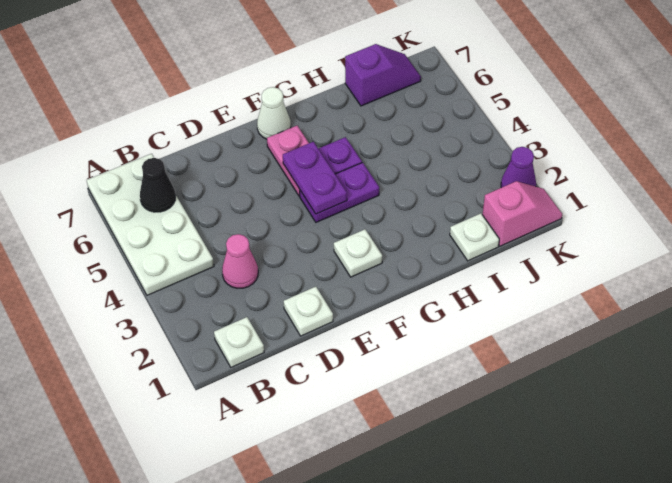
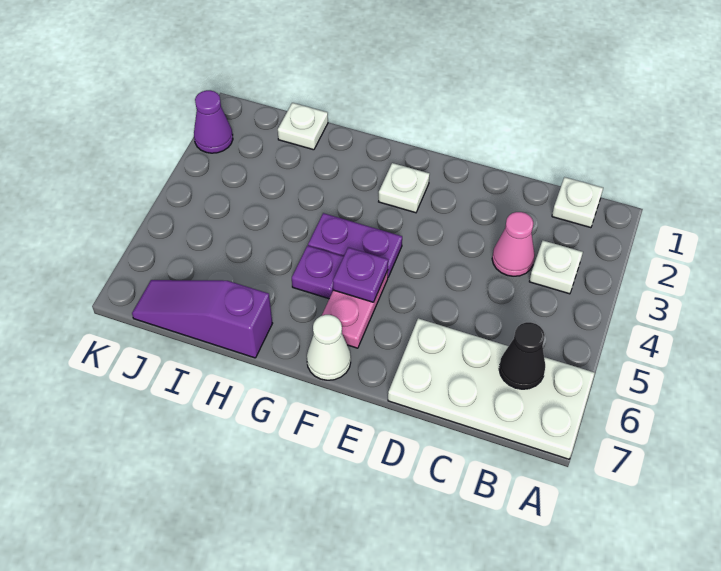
white plate A4:B7 level 1 -> white plate A6:D7 level 1
white plate D1 level 1 -> white plate B3 level 1
purple plate F4:F5 level 2 -> purple plate F5 level 2
purple slope I7:J7 level 1 top I -> purple slope H7:J7 level 1 top H
pink slope J1:K1 level 1 top J -> none

